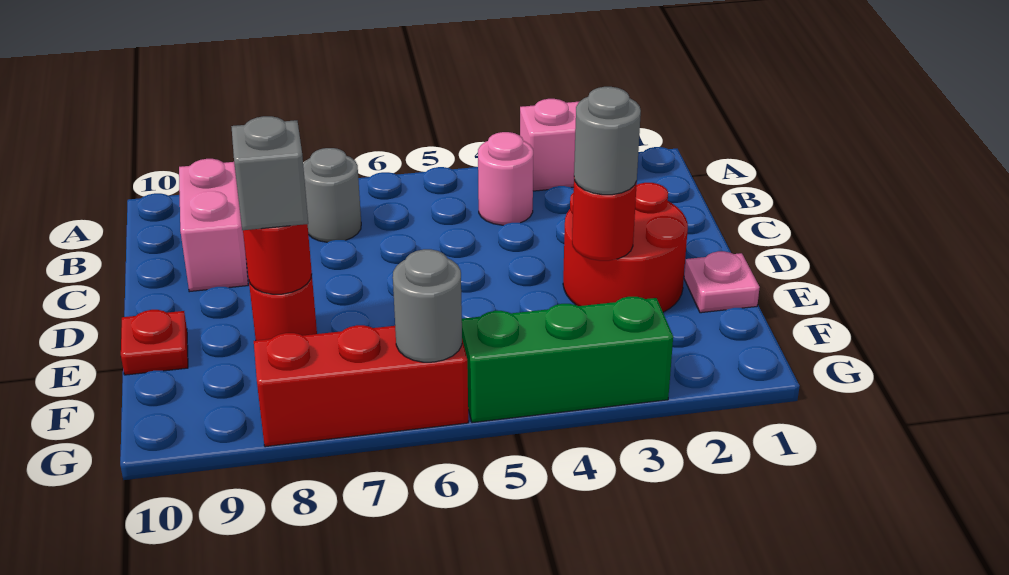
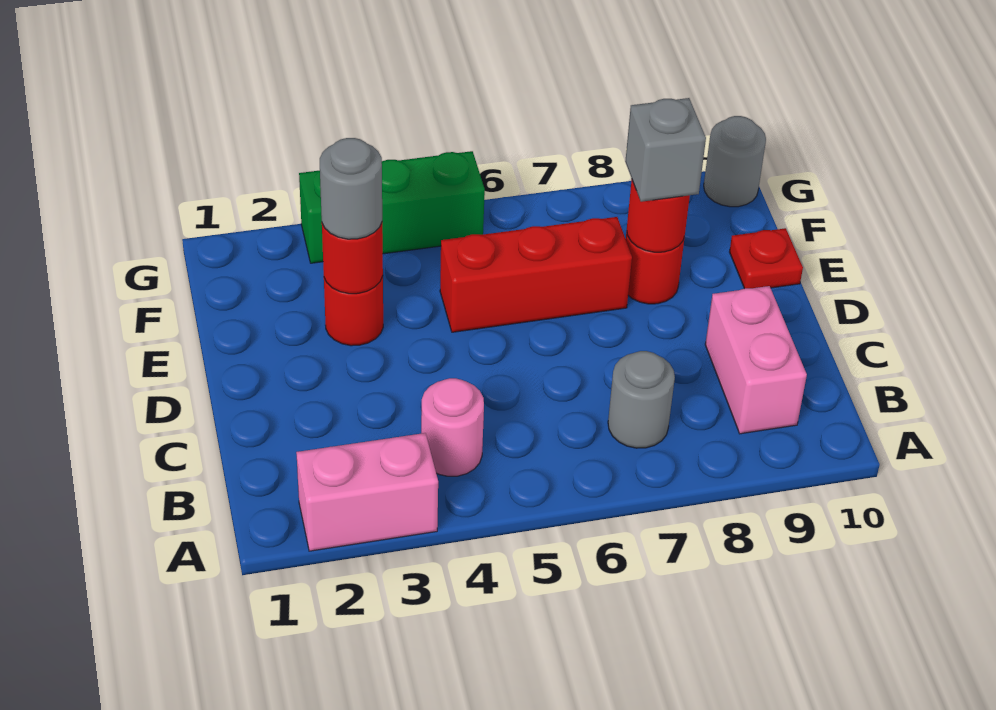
red round brick D2:E3 level 1 -> red round brick E3 level 1
pink plate E1 level 1 -> none
red brick G6:G8 level 1 -> red brick E5:E7 level 1
grey round brick G6 level 2 -> grey round brick G10 level 1

